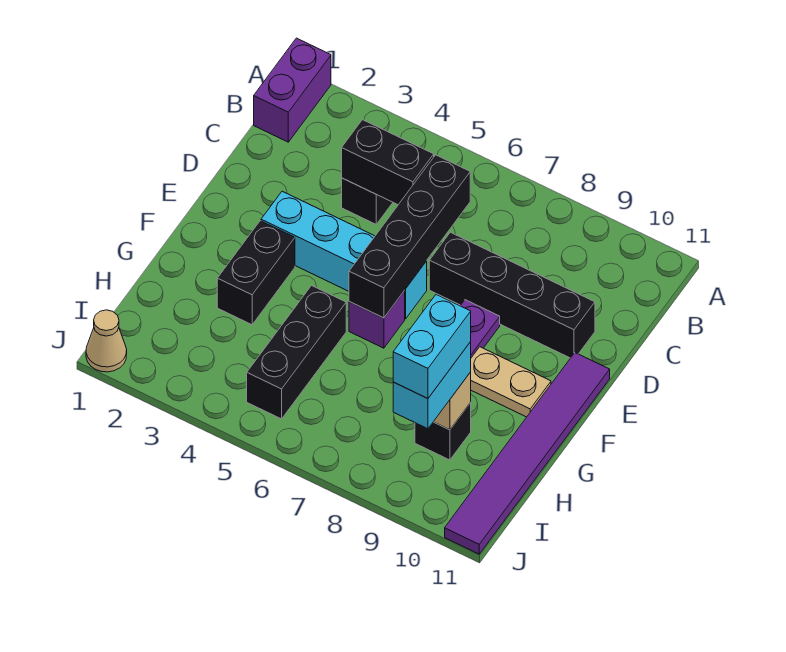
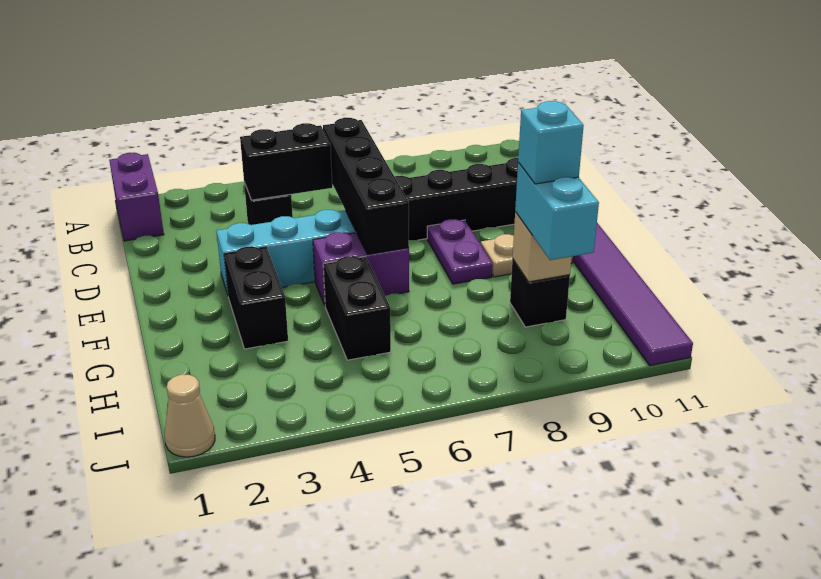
purple brick F6 level 1 -> purple brick F5:F6 level 1
black brick G5:I5 level 1 -> black brick G5:H5 level 1
cyan brick H9:I9 level 4 -> cyan brick H9 level 4

